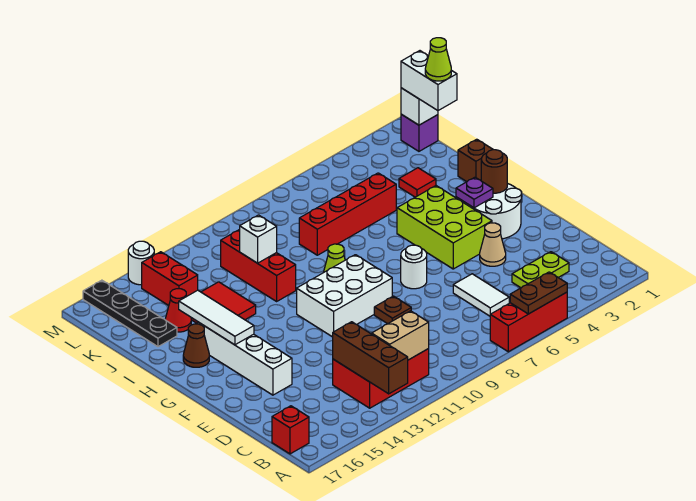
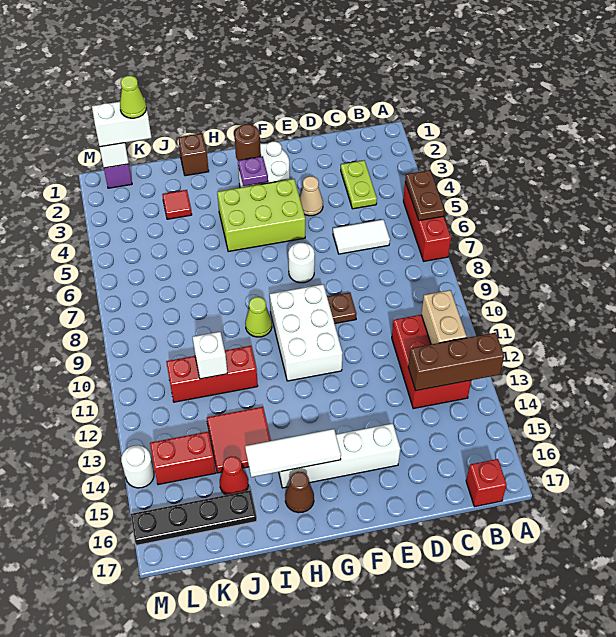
red brick J5:J8 level 1 -> none

